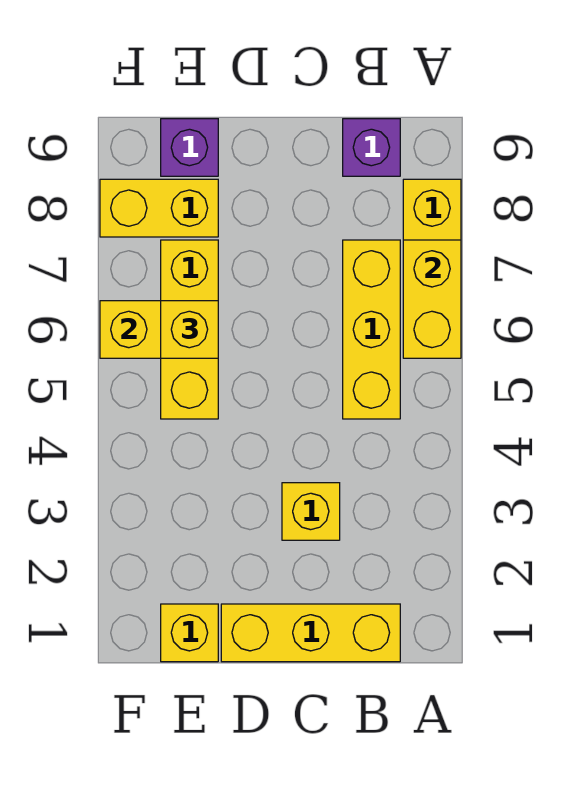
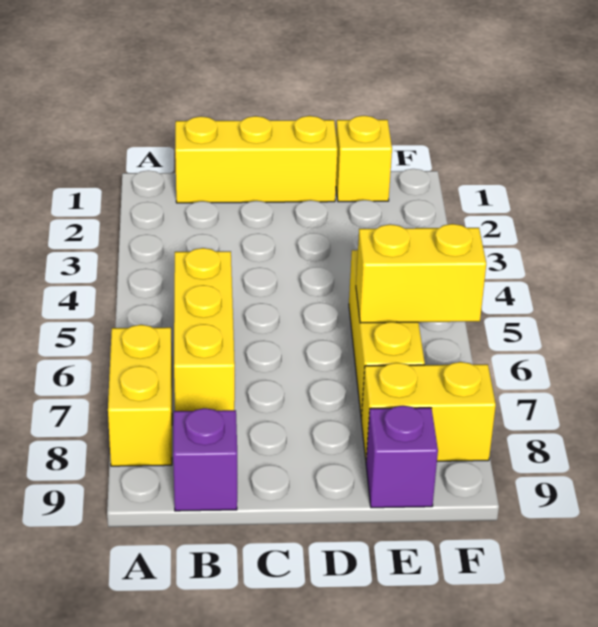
yellow brick A6:A7 level 2 -> none
yellow brick C3 level 1 -> none
yellow brick E6 level 3 -> none

